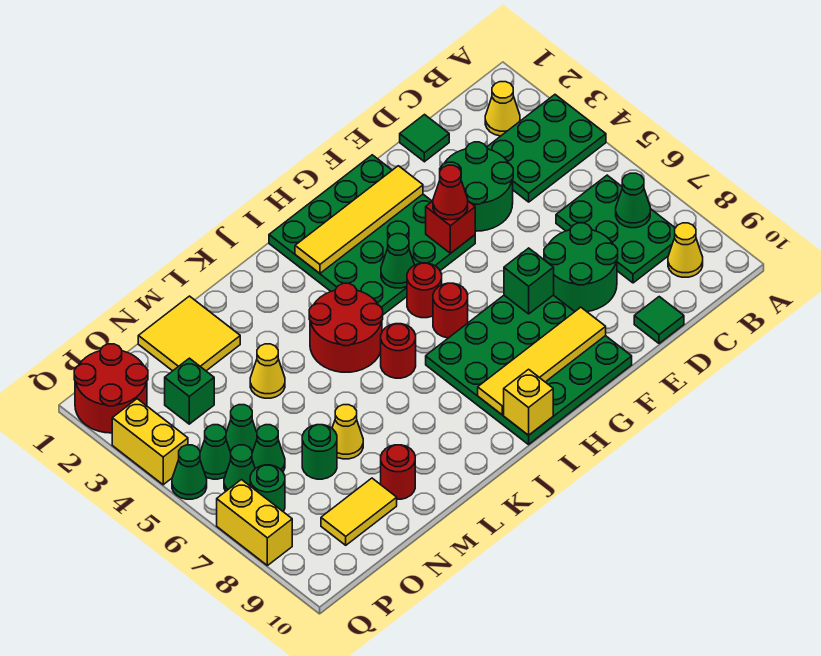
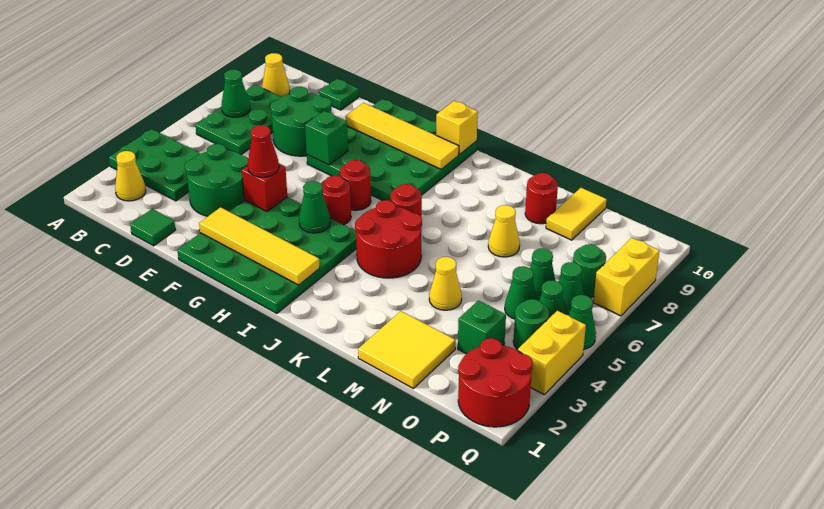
green tile D10 level 1 -> green plate D10 level 1
green round brick N7 level 1 -> green round brick P4 level 1
yellow tile N9:O9 level 1 -> yellow tile N9:N10 level 1

